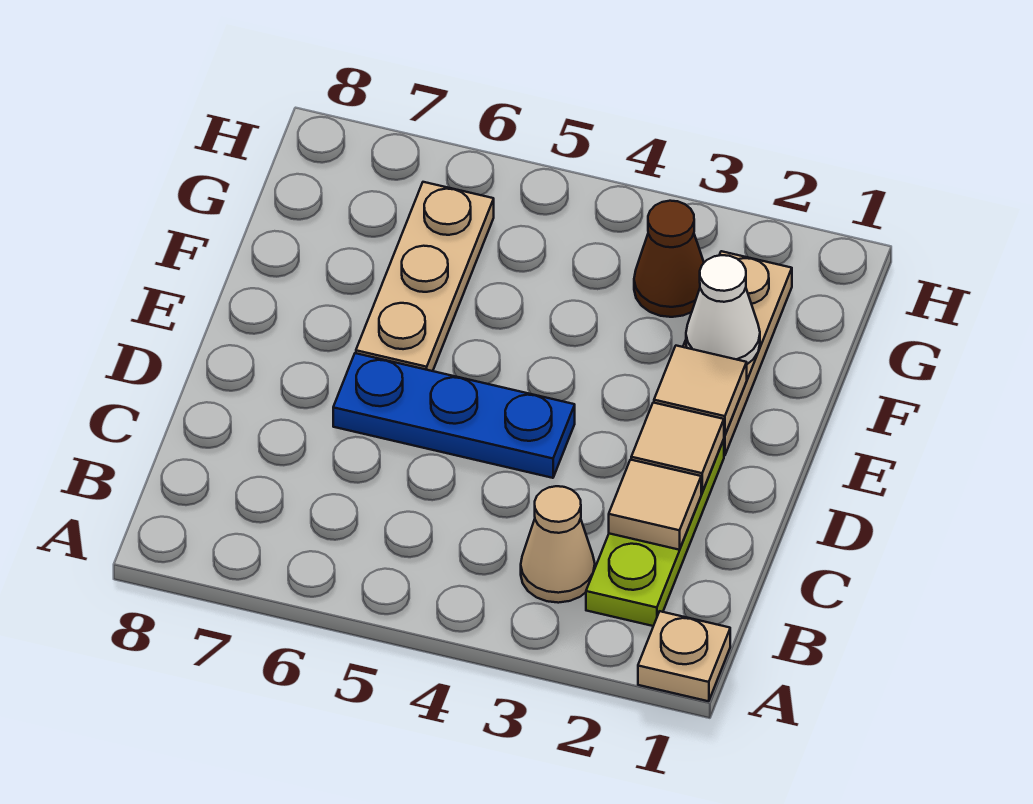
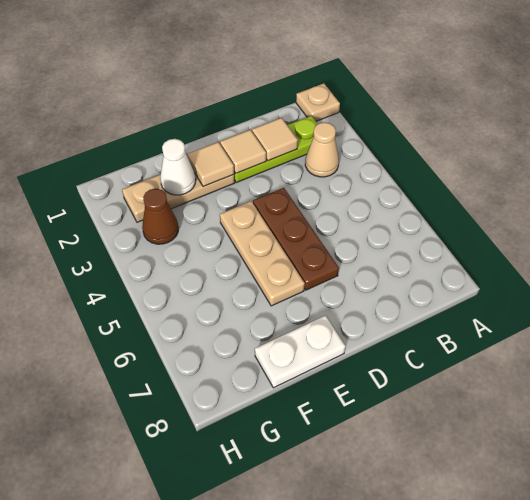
blue plate D4:D6 level 1 -> brown plate D4:D6 level 1
tan plate E6:G6 level 1 -> tan plate E4:E6 level 1
none -> white plate E8:F8 level 1

